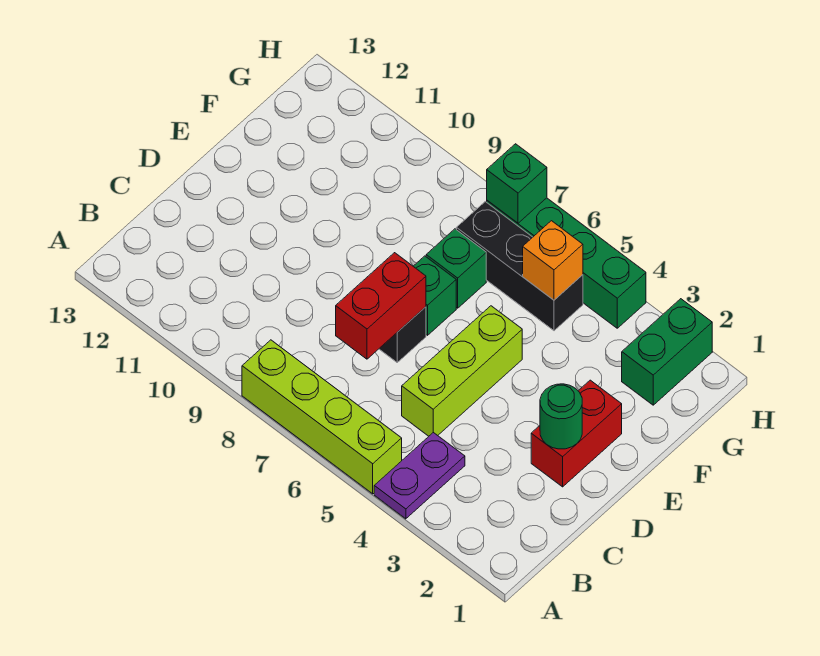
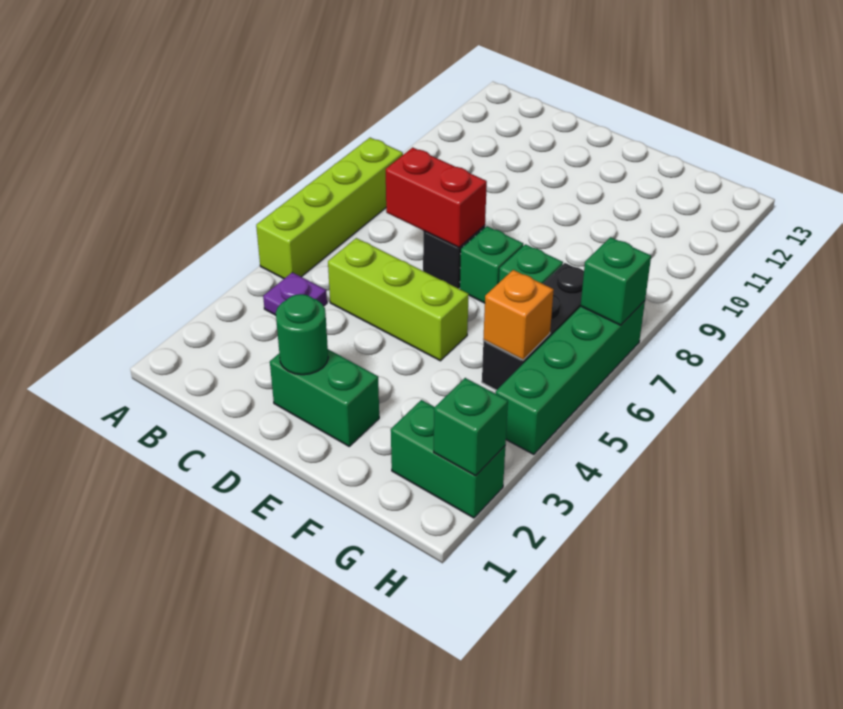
purple plate A4:B4 level 1 -> purple plate B4 level 1
red brick D2:E2 level 1 -> green brick D2:E2 level 1
none -> green brick H2 level 2

